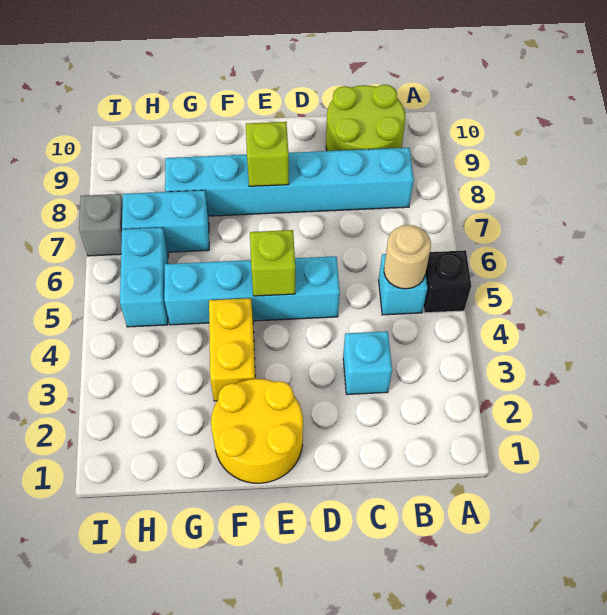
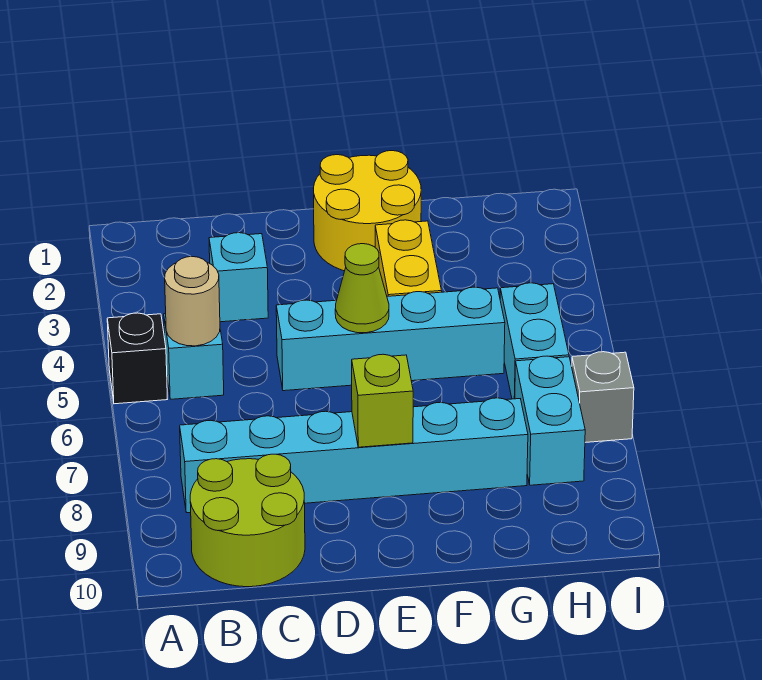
lime brick E5 level 2 -> lime cone E5 level 2
cyan brick G7:H7 level 1 -> cyan brick H7:H8 level 1

